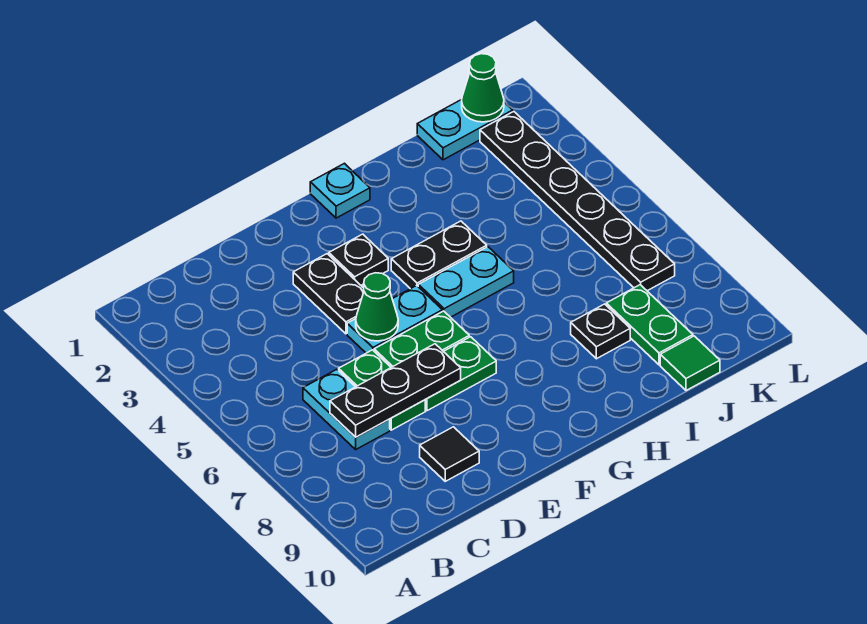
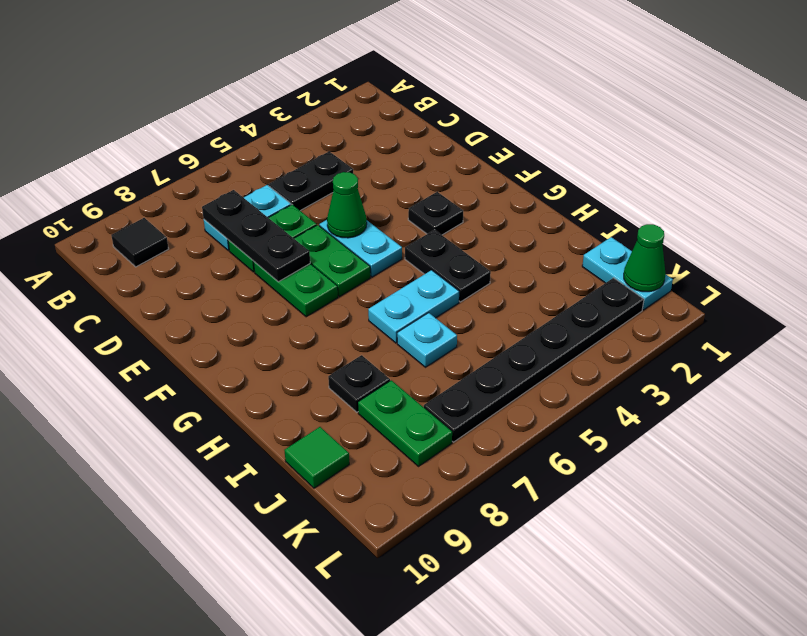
black tile D9 level 1 -> black tile B9 level 1
black plate E3:E4 level 1 -> black plate C4:C5 level 1
cyan plate G1 level 1 -> cyan plate I6 level 1
cyan plate G5:H5 level 1 -> cyan plate H5:H6 level 1
green plate J8:J9 level 1 -> green plate J8:K8 level 1

